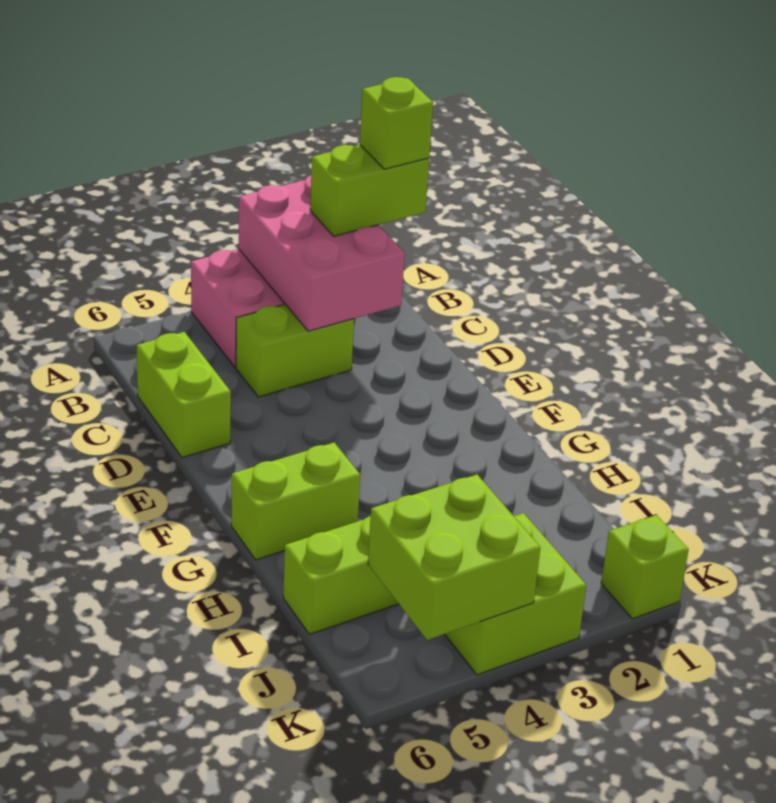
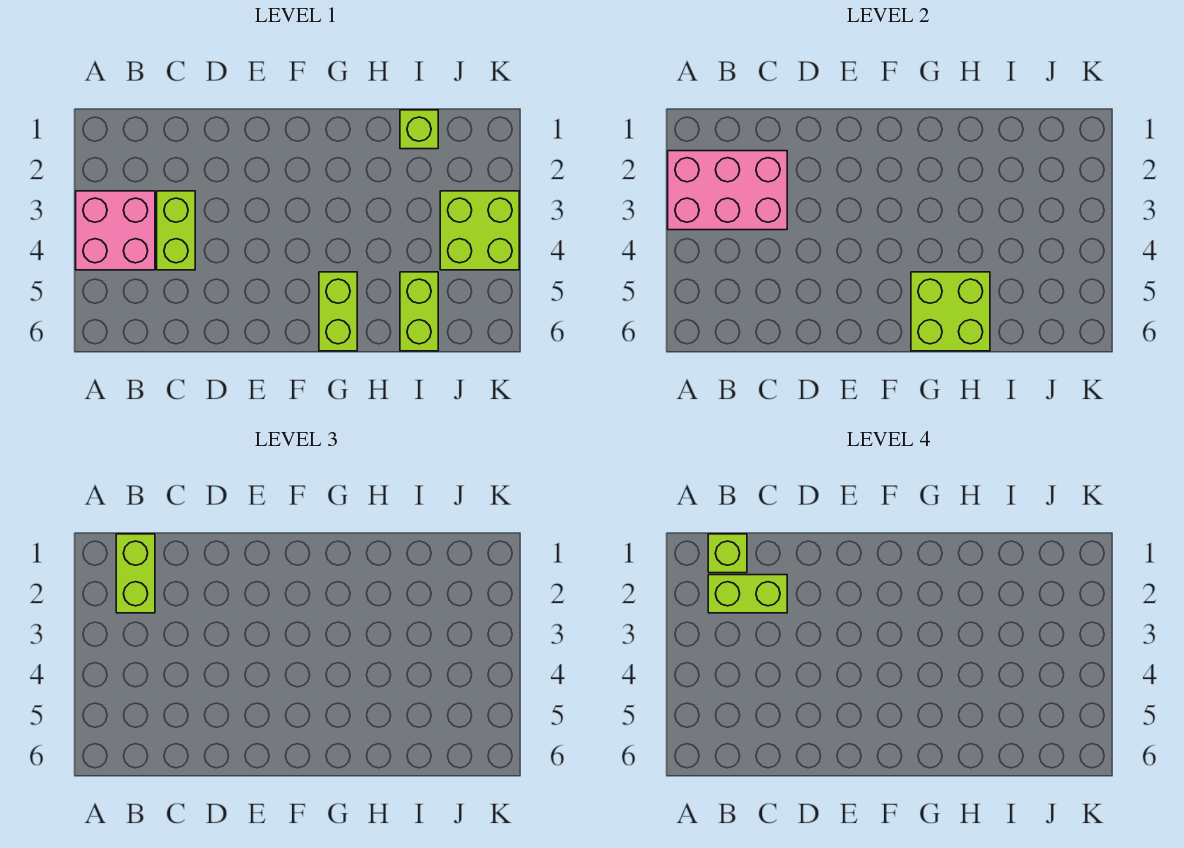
lime brick C6:D6 level 1 -> lime brick B2:C2 level 4
lime brick J4:K5 level 2 -> lime brick G5:H6 level 2
lime brick K1 level 1 -> lime brick I1 level 1

